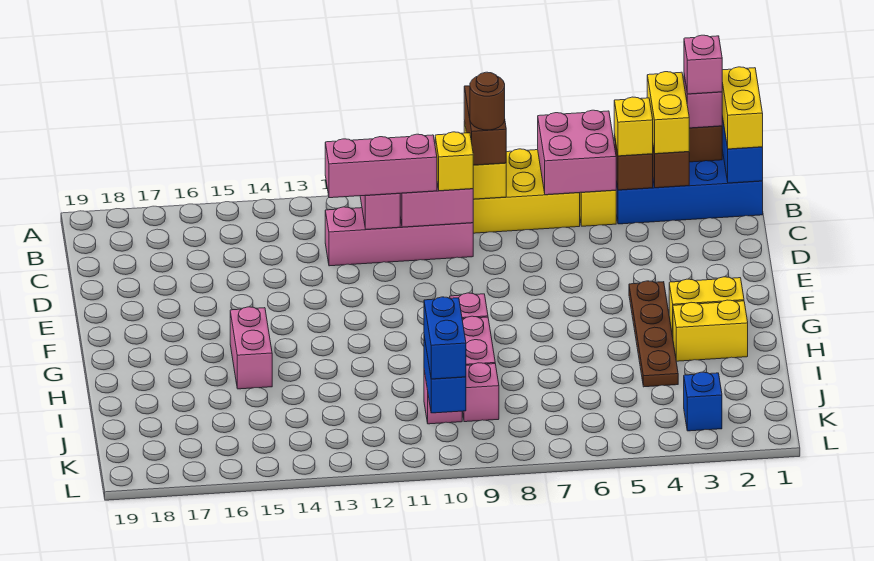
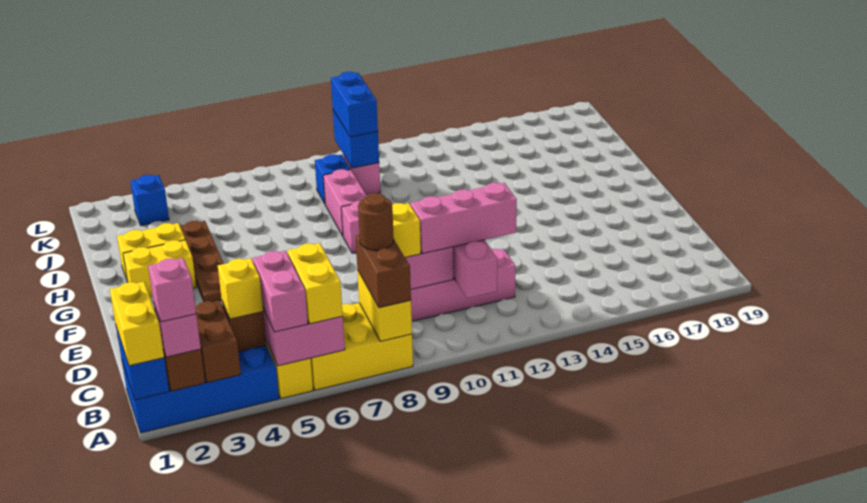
yellow brick A3:B3 level 3 -> yellow brick A6:B6 level 3
pink brick G15:H15 level 1 -> pink brick A5:B5 level 3
pink brick J9 level 1 -> blue brick J9 level 1

